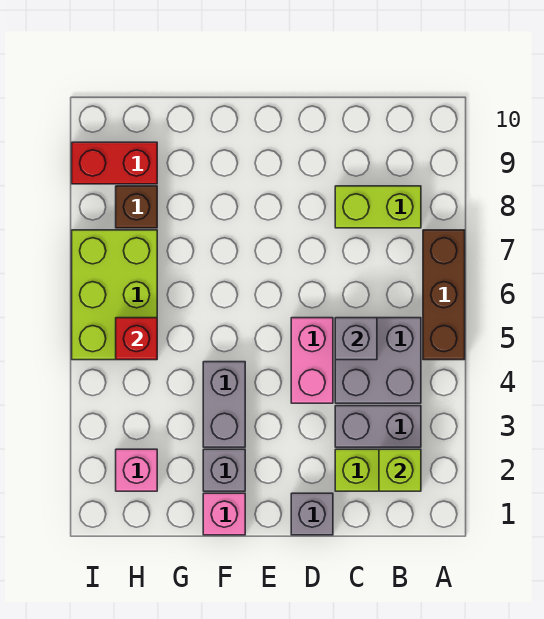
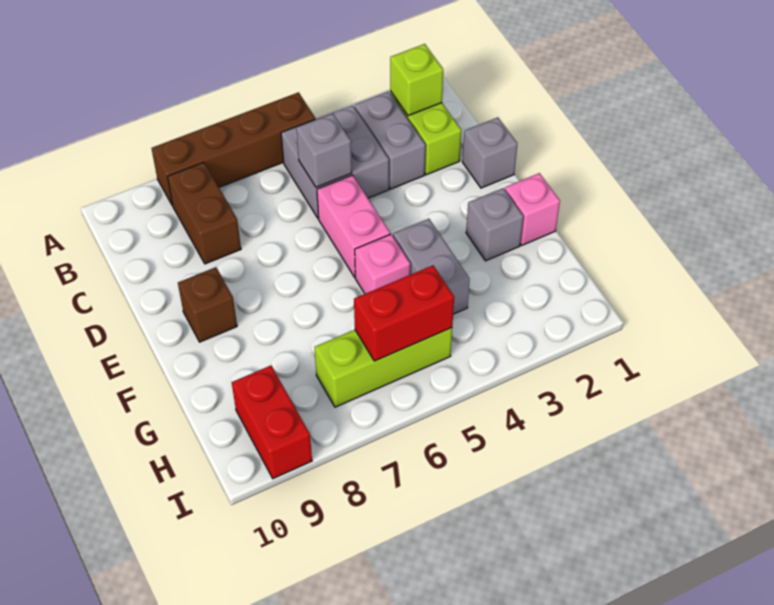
brown brick A5:A7 level 1 -> brown brick A5:A8 level 1
lime brick B8:C8 level 1 -> brown brick B8:C8 level 1
pink brick D4:D5 level 1 -> pink brick D5:E5 level 1
grey brick F3:F4 level 1 -> grey brick F4:G4 level 1
pink brick H2 level 1 -> pink brick F5 level 1
lime brick H5:I7 level 1 -> lime brick H5:H7 level 1
red brick H5 level 2 -> red brick H5:H6 level 2
brown brick H8 level 1 -> brown brick E9 level 1

